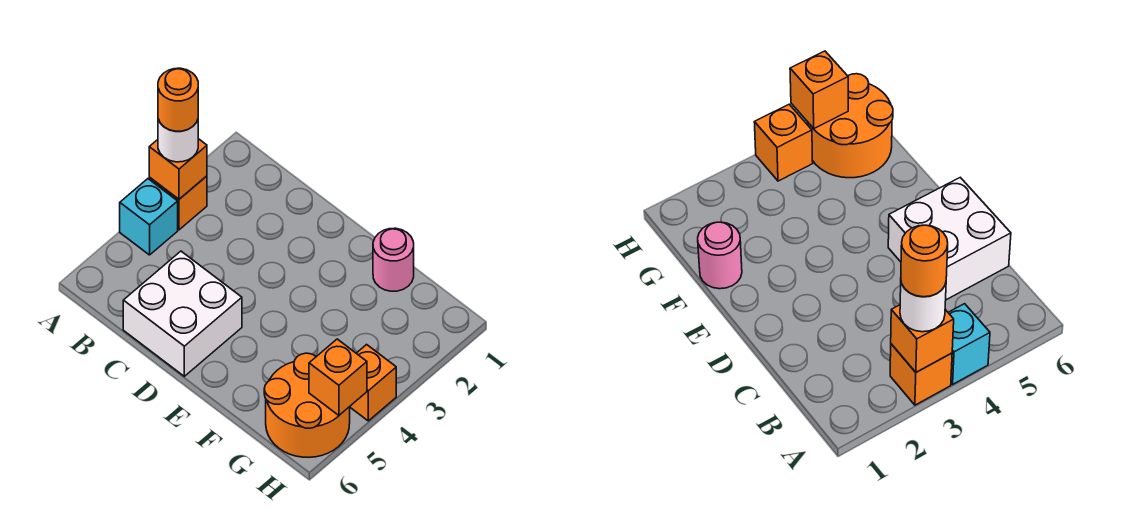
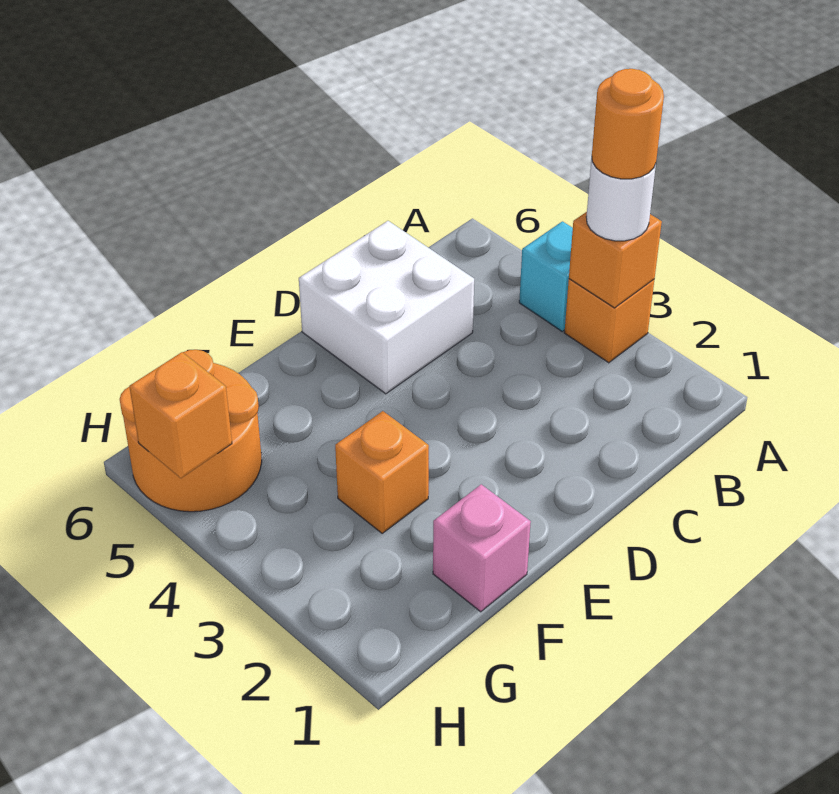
pink round brick F1 level 1 -> pink brick F1 level 1
orange brick H4 level 1 -> orange brick F3 level 1

